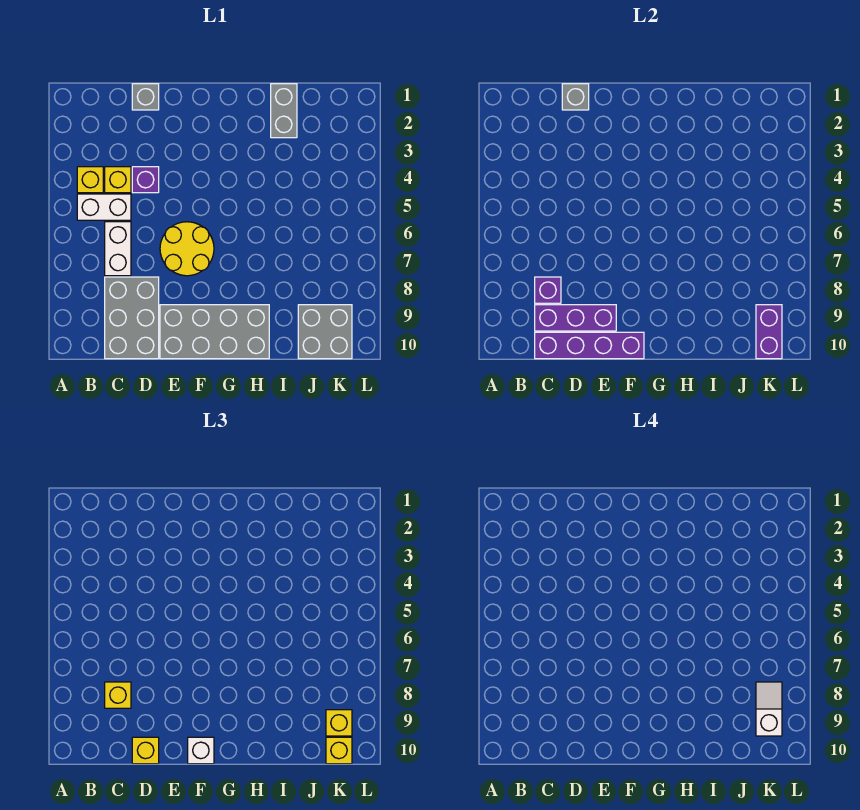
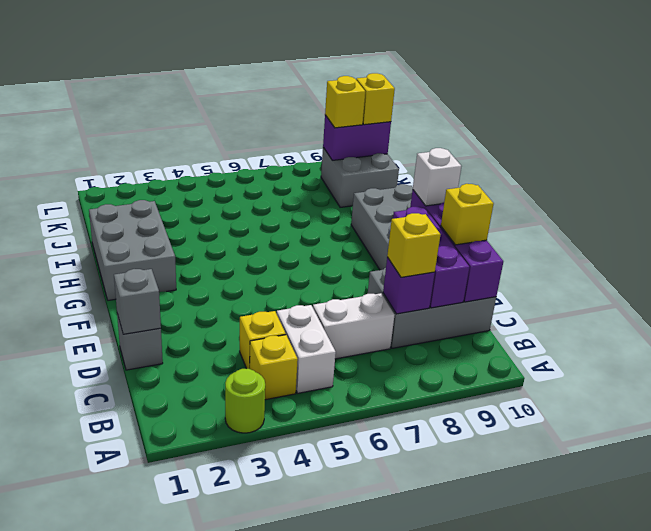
none -> lime round brick A3 level 1
purple brick D4 level 1 -> none
yellow round brick E6:F7 level 1 -> none
grey brick I1:I2 level 1 -> grey brick G1:I2 level 1
white slope K8:K9 level 4 top 9 -> none

